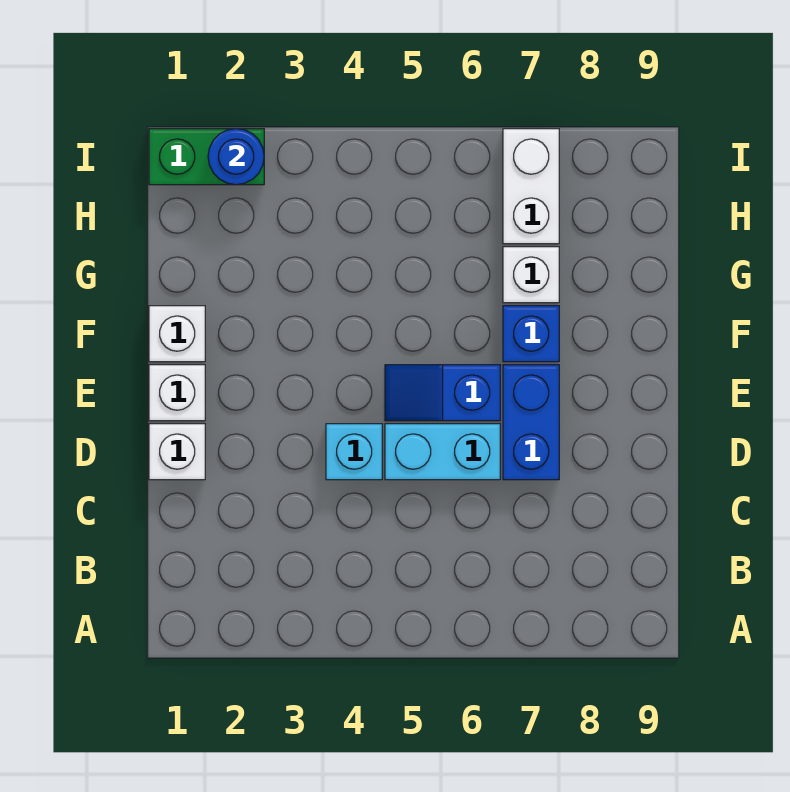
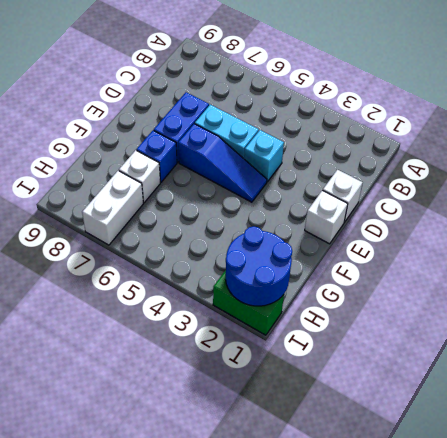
blue slope E5:E6 level 1 top 6 -> blue slope E4:E6 level 1 top 6
white brick F1 level 1 -> none
blue round brick I2 level 2 -> blue round brick H1:I2 level 2

